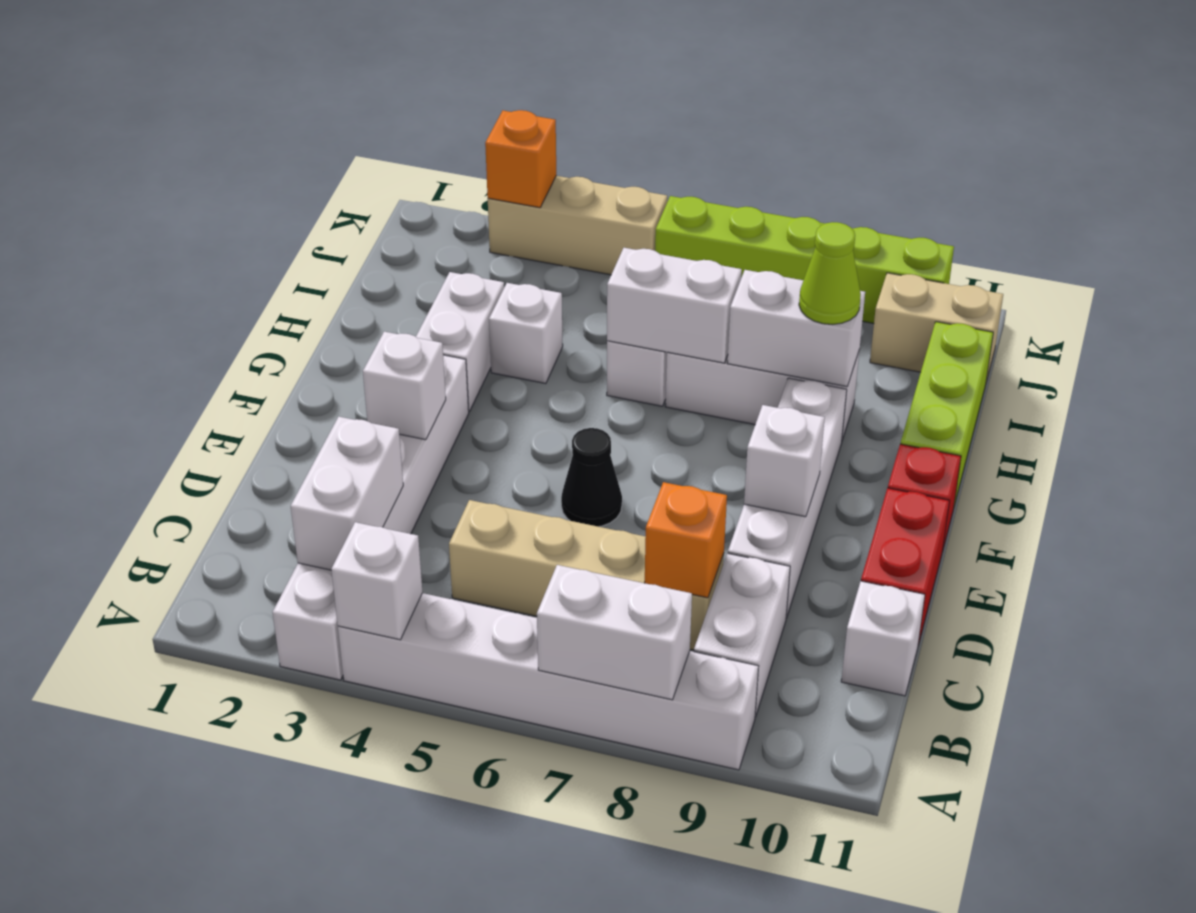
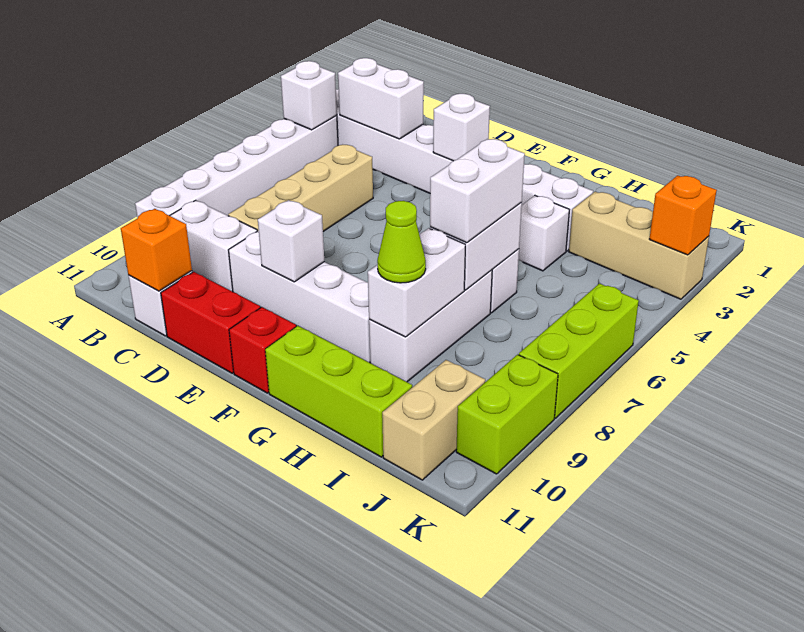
white brick A7:A8 level 2 -> white brick H6:H7 level 3
orange brick C8 level 2 -> orange brick C11 level 2
black cone E6 level 1 -> none
tan brick K3:K5 level 1 -> tan brick I3:K3 level 1

